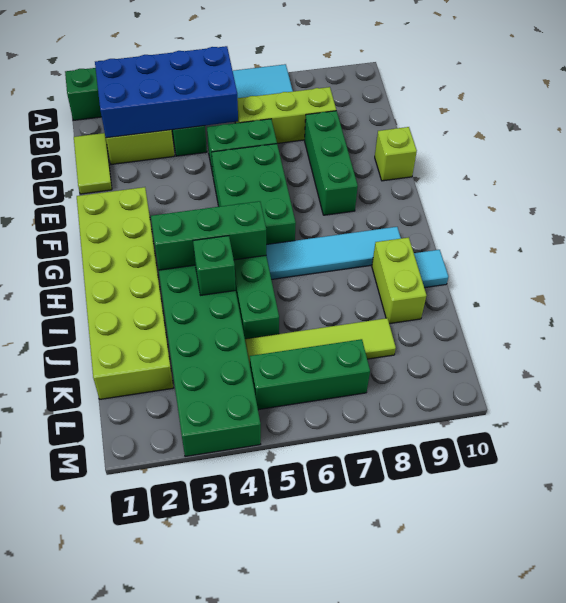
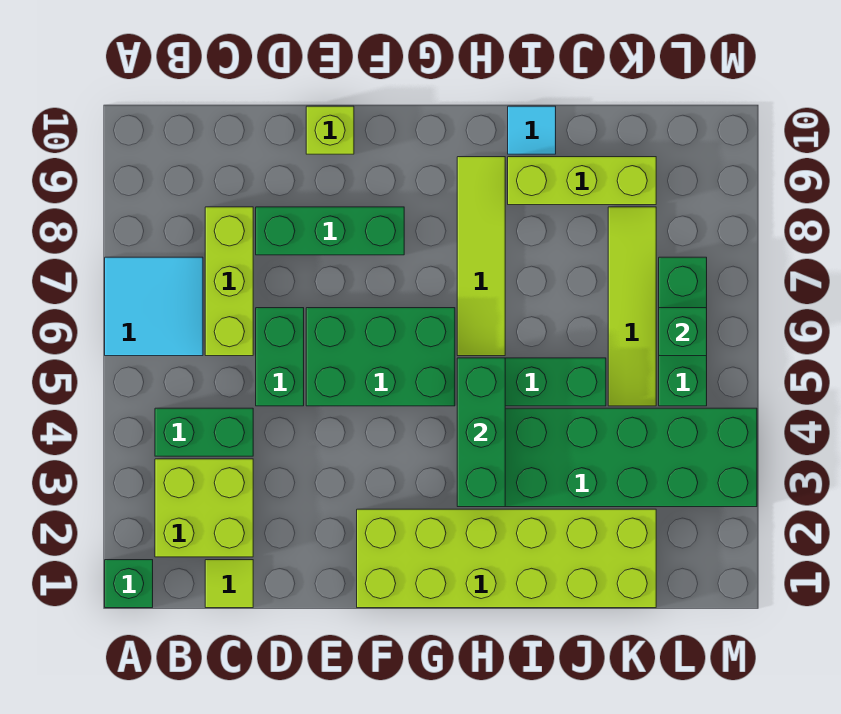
blue brick B2:C5 level 2 -> none
lime tile C1:D1 level 1 -> lime tile C1 level 1
cyan tile H6:H9 level 1 -> lime tile H6:H9 level 1
green brick I4 level 2 -> green brick L6 level 2
lime brick I9:J9 level 1 -> lime brick I9:K9 level 1

